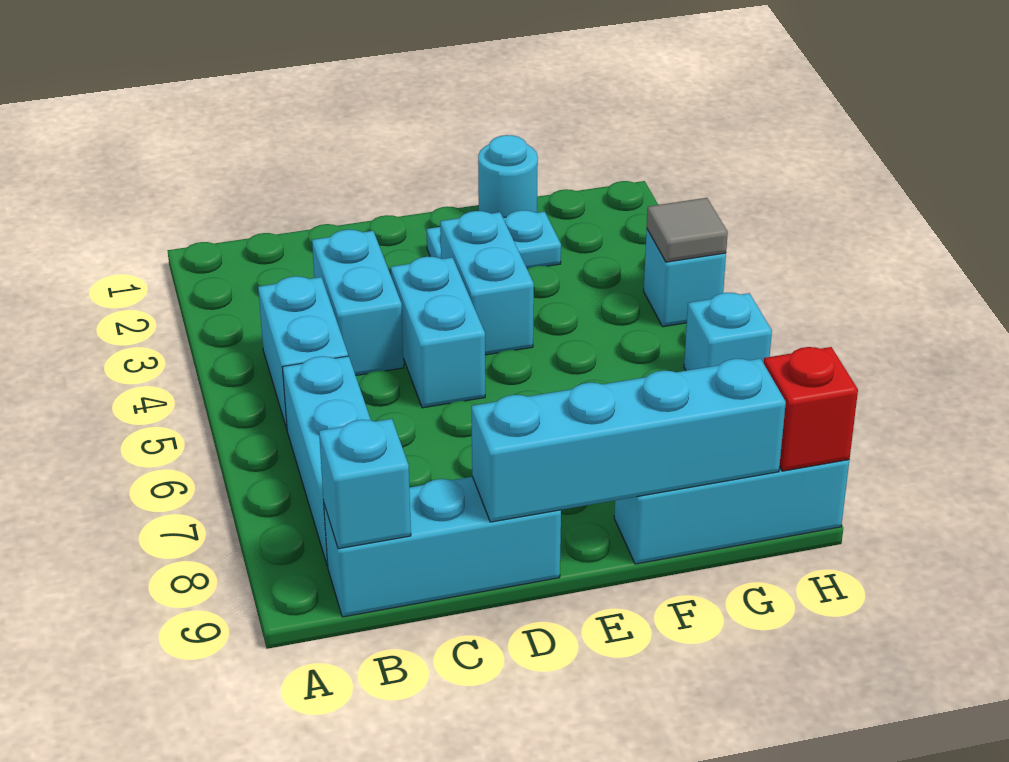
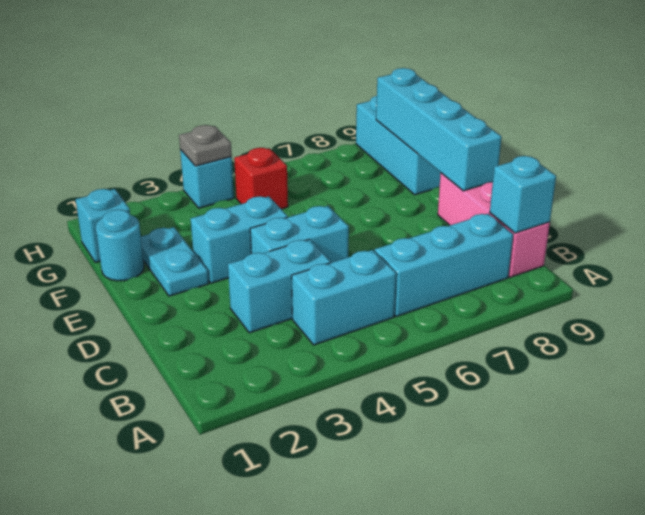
cyan brick B9:D9 level 1 -> pink brick B9:D9 level 1
grey tile H4 level 2 -> grey plate H4 level 2
cyan brick H6 level 1 -> cyan brick G1 level 1
red brick H9 level 2 -> red brick G5 level 1

